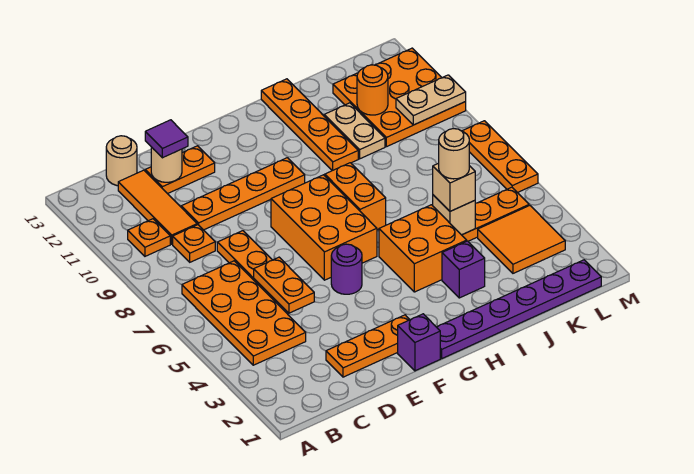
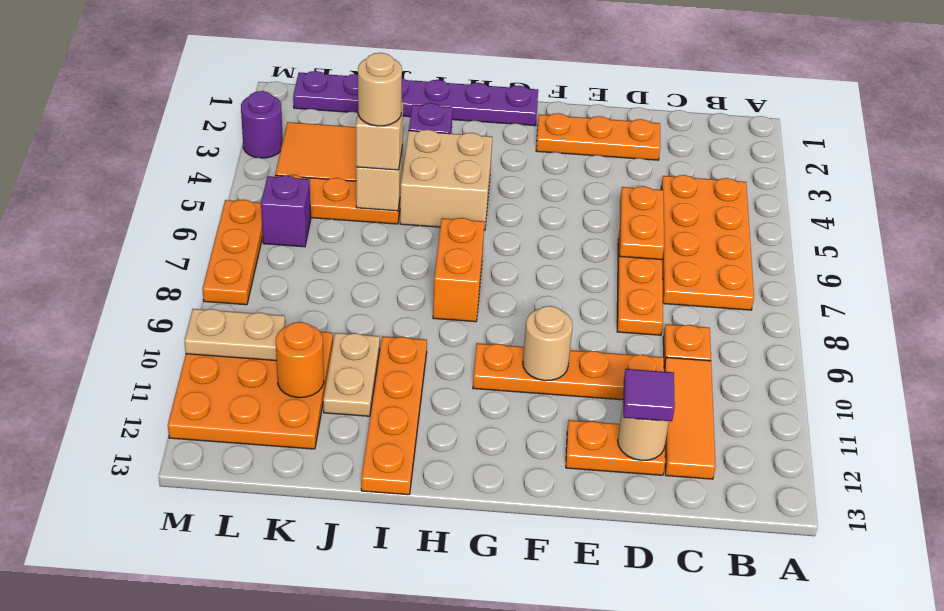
orange plate B10 level 1 -> none
tan round brick C13 level 1 -> tan round brick F10 level 2
purple brick F1 level 1 -> purple brick L6 level 1
purple round brick F5 level 1 -> purple round brick M3 level 1
orange brick F6:G8 level 1 -> none
orange brick H4:I5 level 1 -> tan brick H4:I5 level 1

